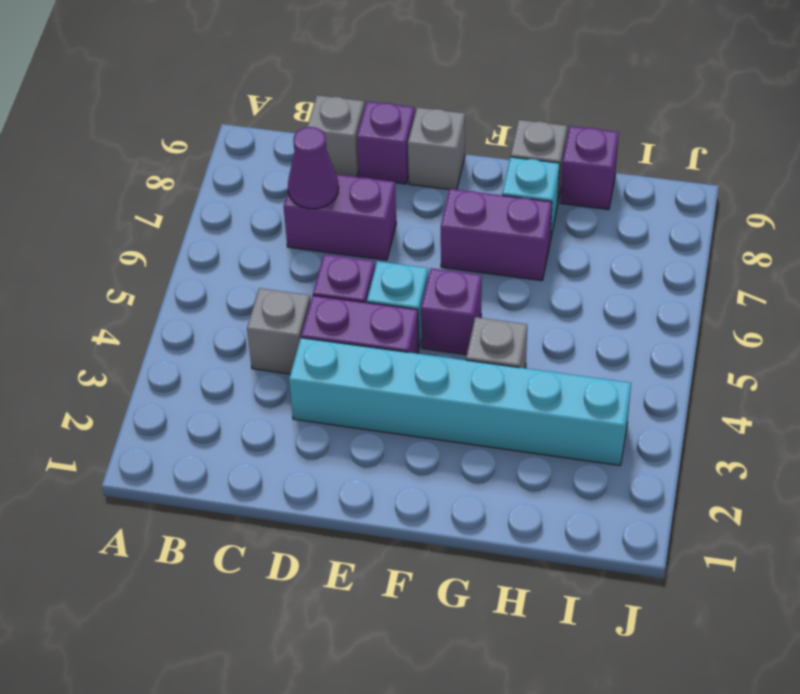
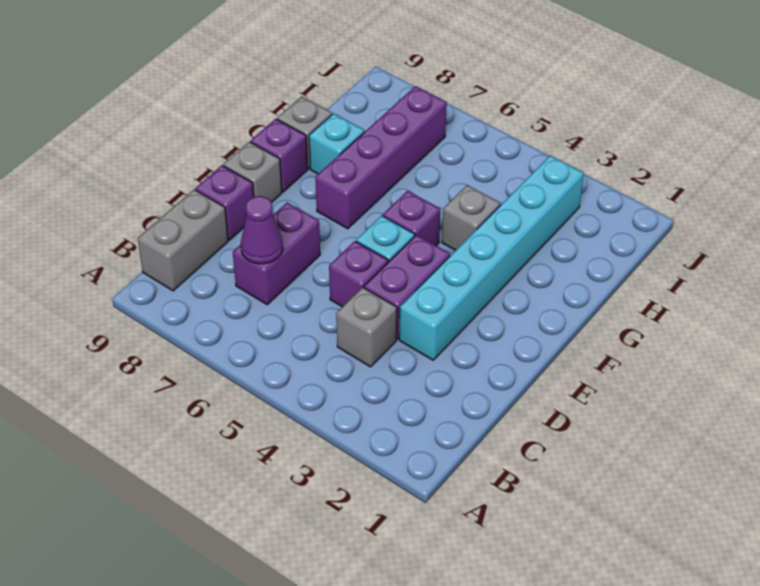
grey brick C9 level 1 -> grey brick B9:C9 level 1
purple brick F7:G7 level 1 -> purple brick F7:I7 level 1
purple brick H9 level 1 -> purple brick F9 level 1

